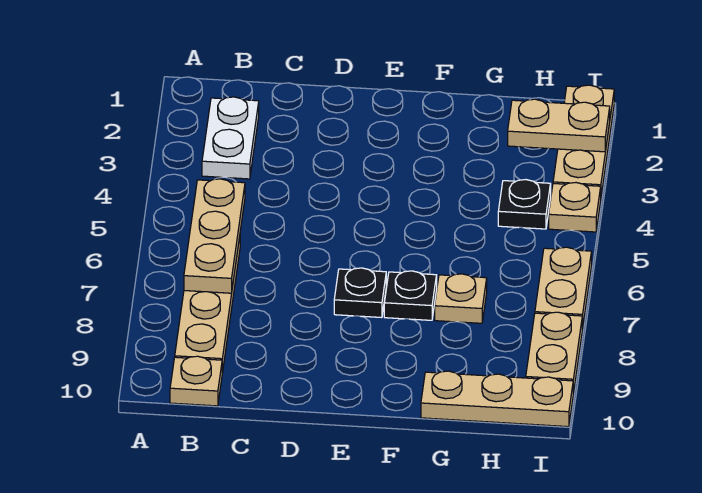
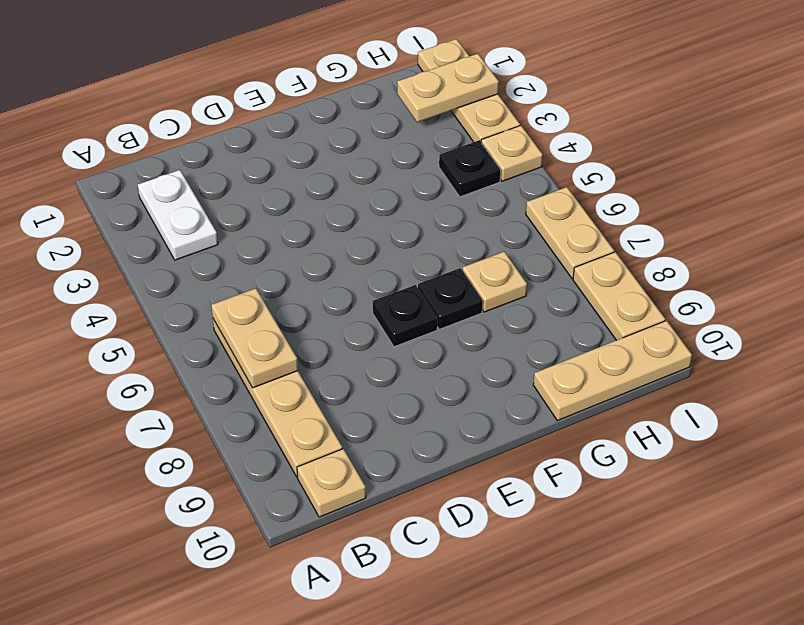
tan plate B5:B7 level 2 -> tan plate B6:B7 level 2

